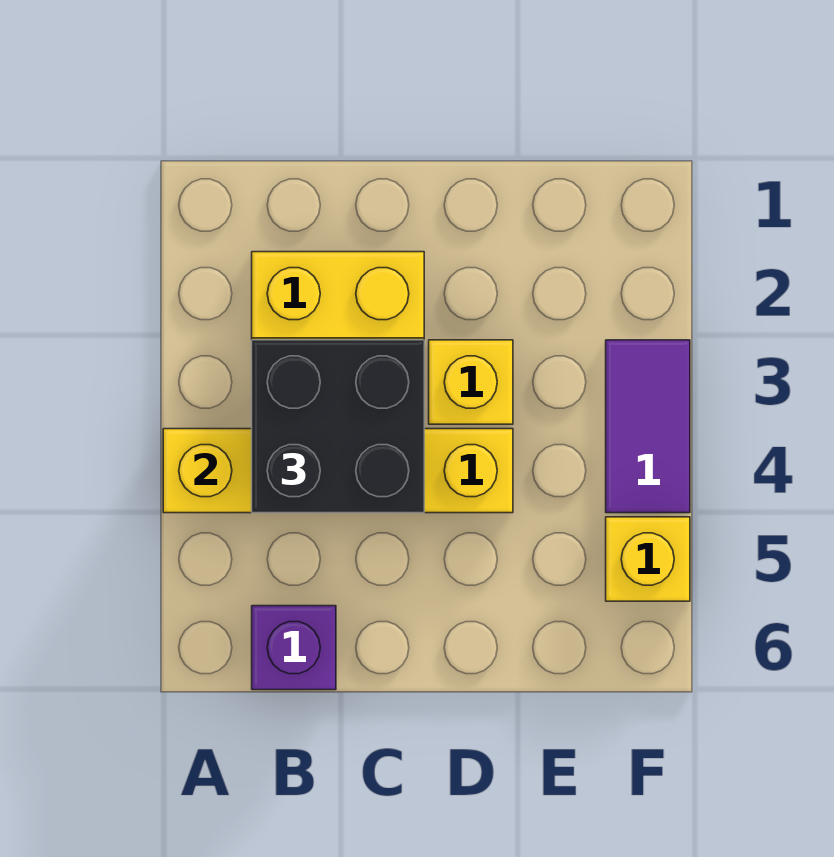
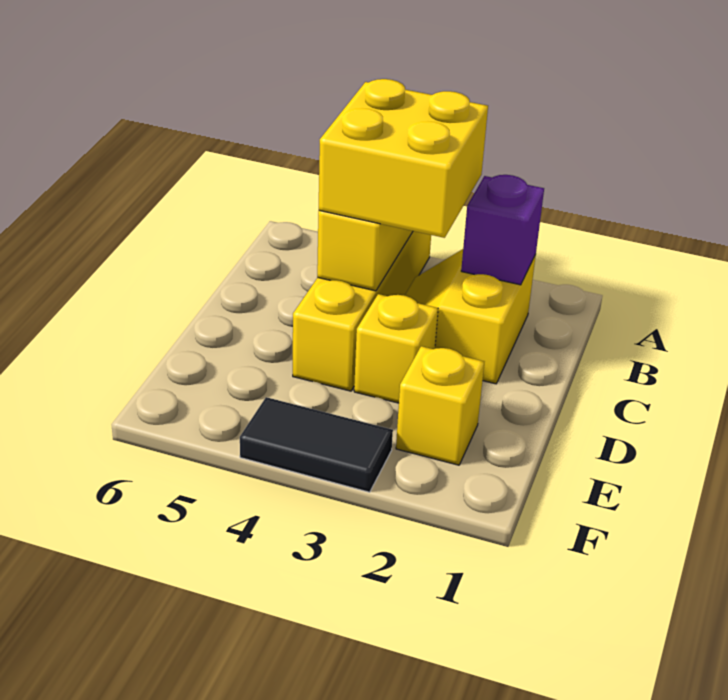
black brick B3:C4 level 3 -> yellow brick B3:C4 level 3
purple brick B6 level 1 -> purple brick B2 level 2
purple tile F3:F4 level 1 -> black tile F3:F4 level 1
yellow brick F5 level 1 -> yellow brick E2 level 1

